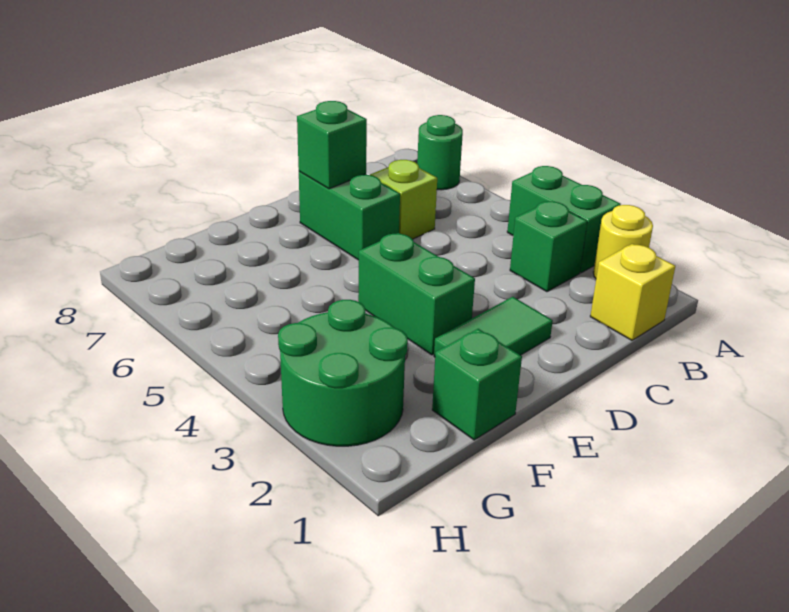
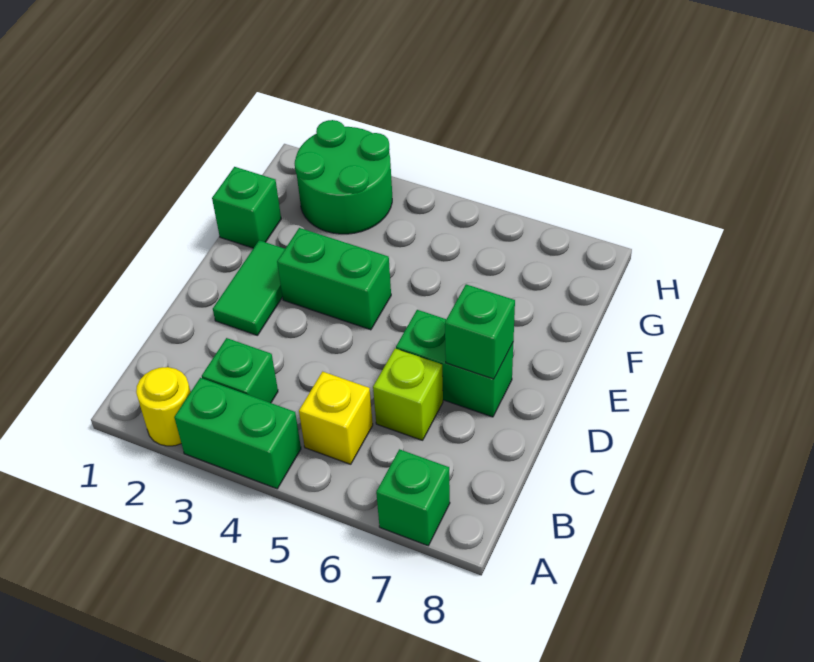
green round brick A7 level 1 -> green brick A7 level 1
yellow brick B1 level 1 -> yellow brick B5 level 1

